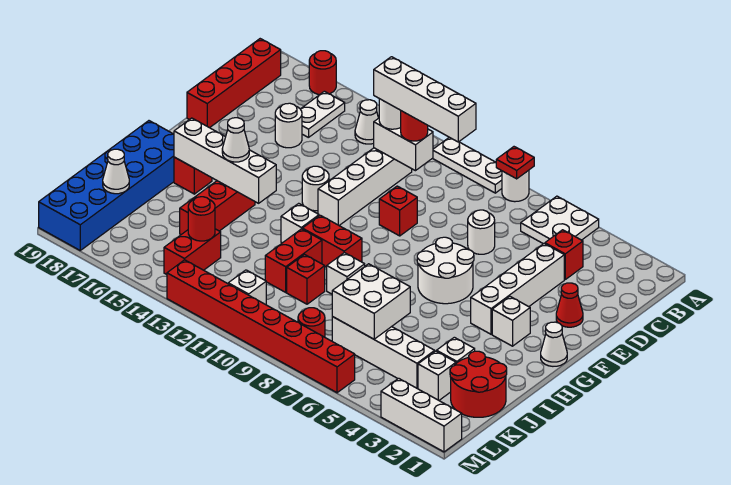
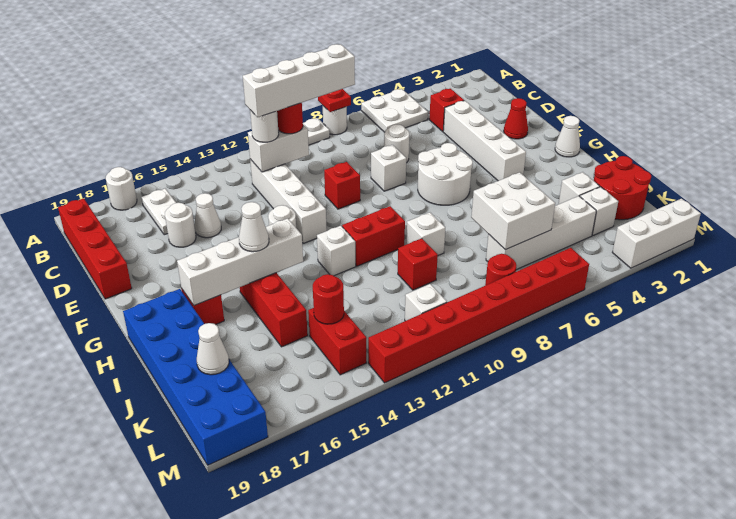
red round brick A17 level 1 -> white round brick A17 level 1
white cone B14 level 1 -> white cone D15 level 1
white brick G3 level 1 -> white brick E8 level 1
red brick I11:J11 level 1 -> none

